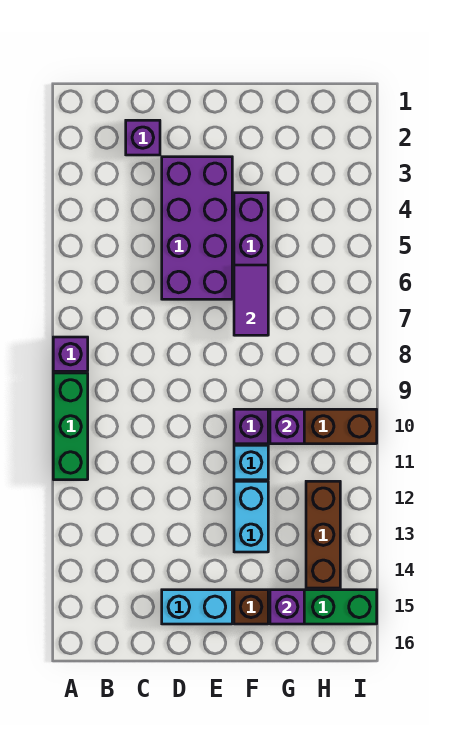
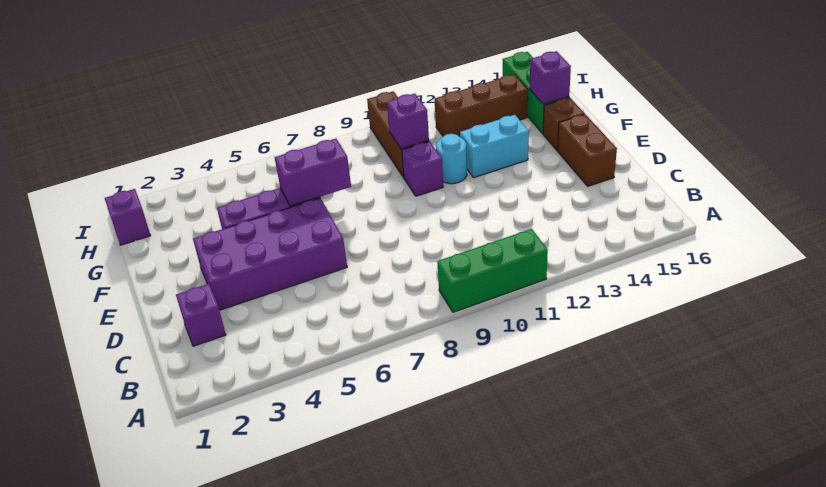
purple brick A8 level 1 -> purple brick H1 level 1
cyan brick D15:E15 level 1 -> brown brick D15:E15 level 1
purple tile F6:F7 level 2 -> purple brick F6:F7 level 2
cyan brick F11 level 1 -> cyan round brick F11 level 1

